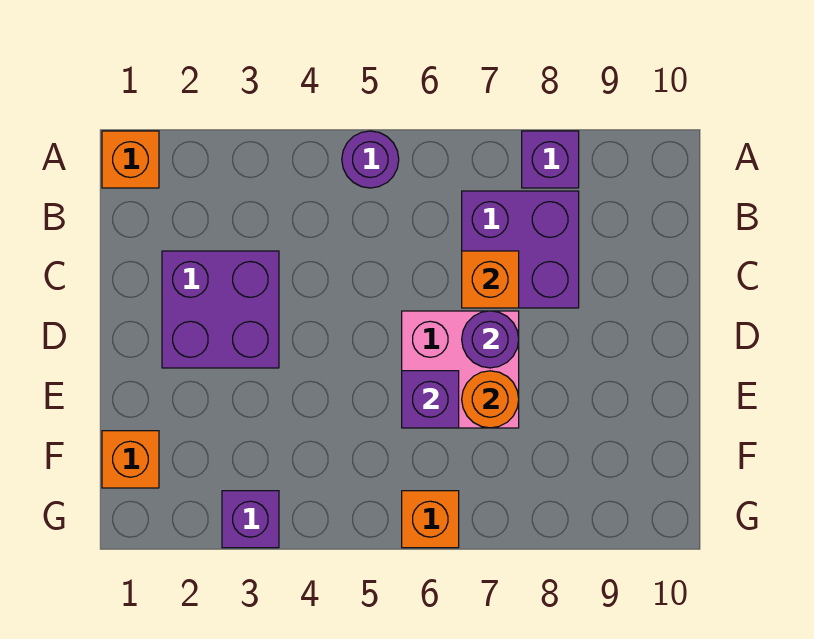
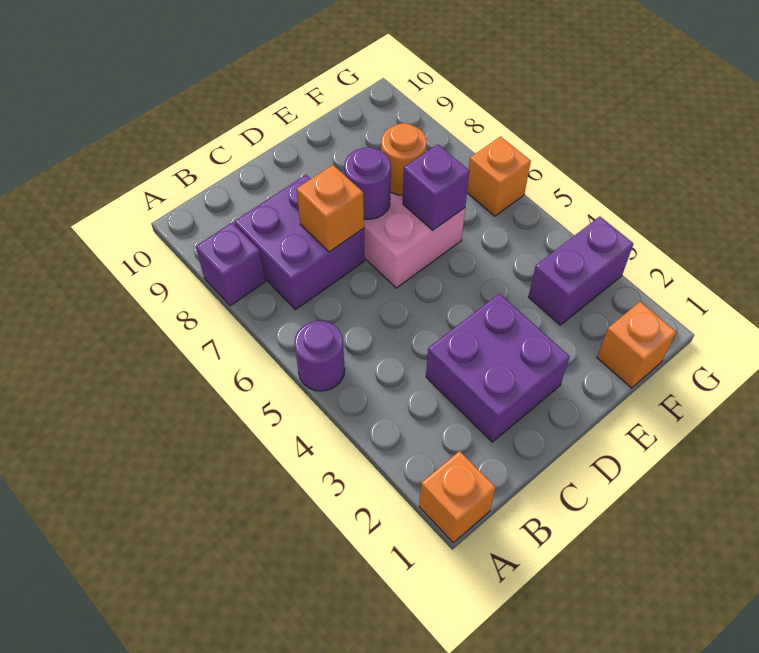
purple brick G3 level 1 -> purple brick F3:G3 level 1

